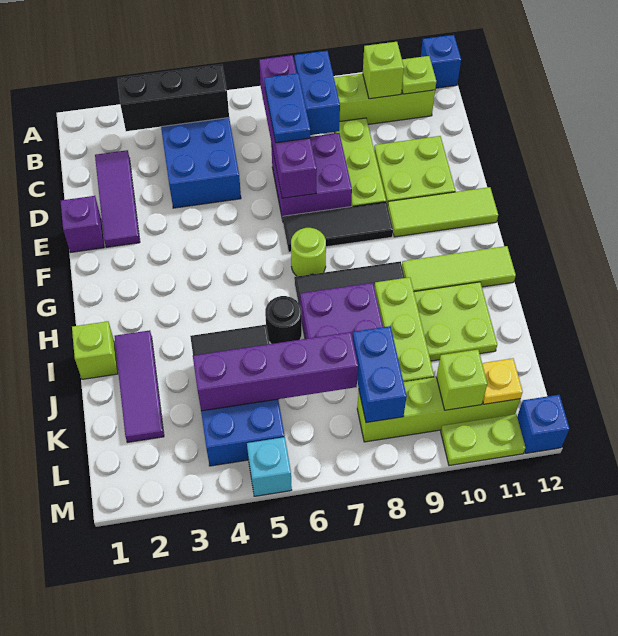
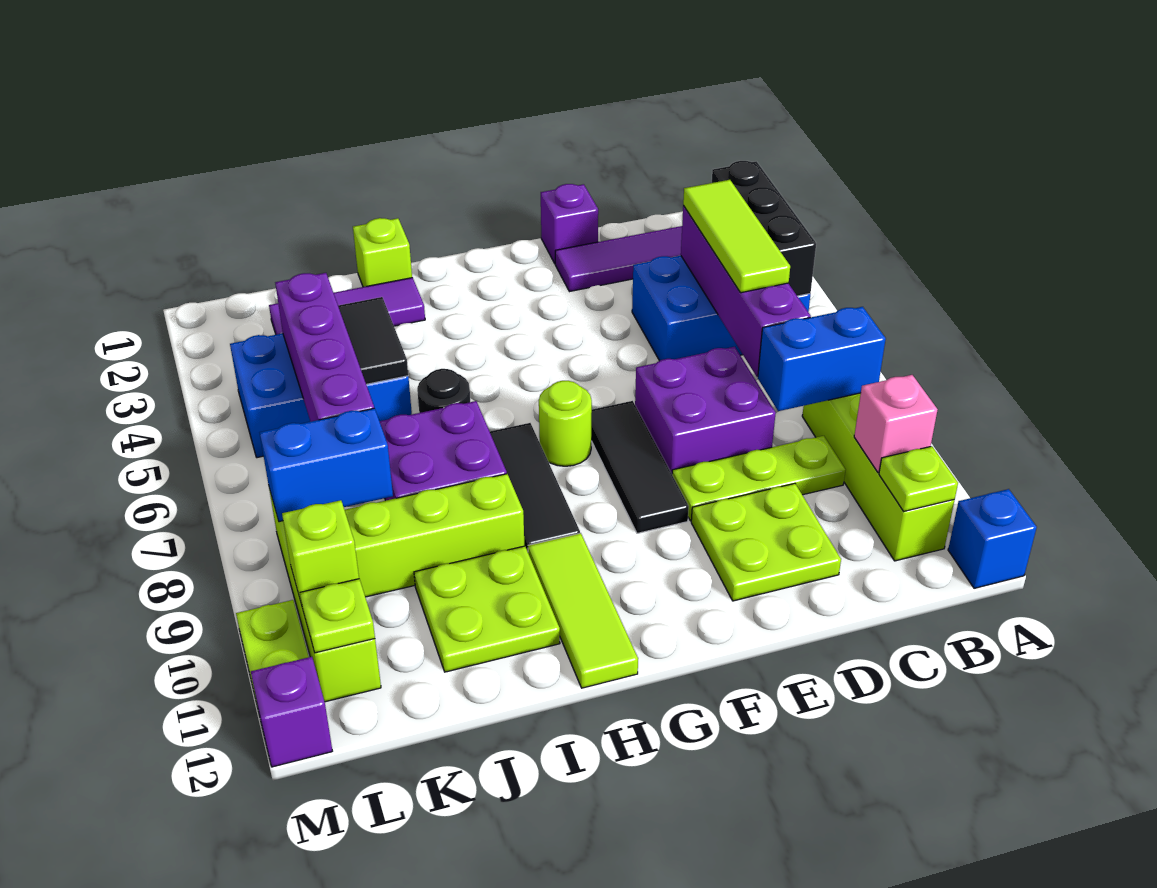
purple brick B7:E7 level 2 -> purple brick C4:C7 level 2
lime brick B10 level 2 -> pink brick B10 level 2
blue plate C7:D7 level 3 -> none
lime tile F10:F12 level 1 -> lime tile C4:C6 level 3
yellow plate L11 level 2 -> lime plate L11 level 2
cyan brick M5 level 1 -> none
blue brick M12 level 1 -> purple brick M12 level 1

